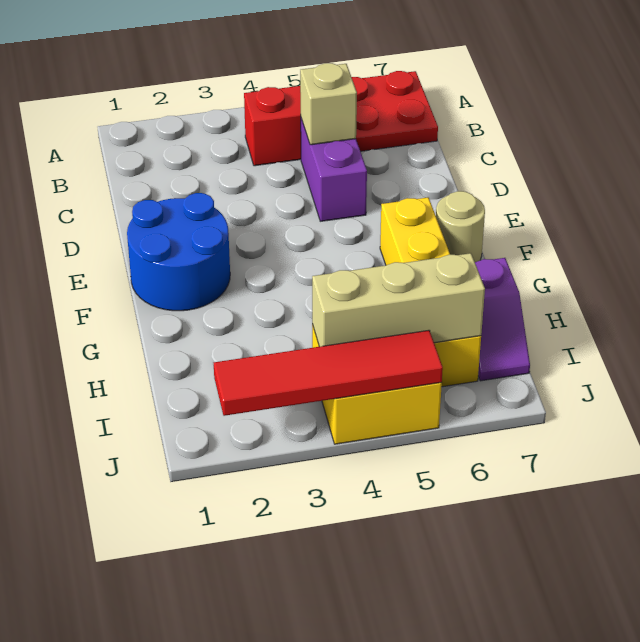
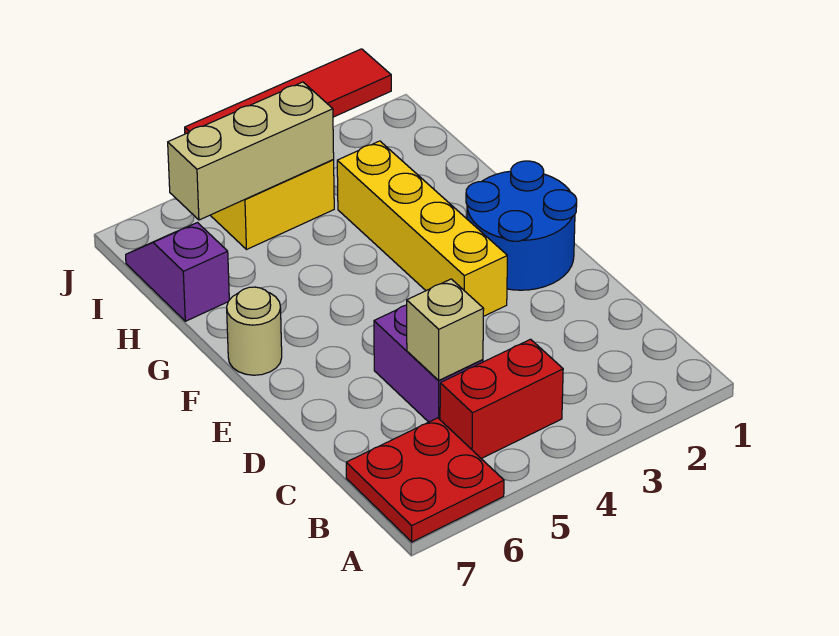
yellow brick F6:I6 level 1 -> yellow brick E3:H3 level 1

